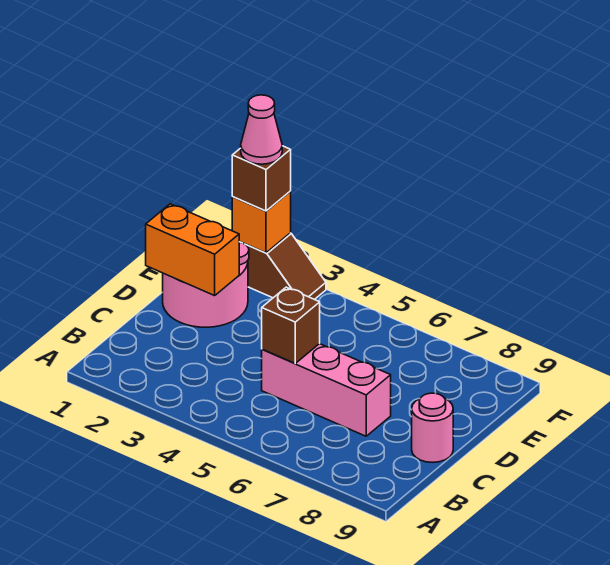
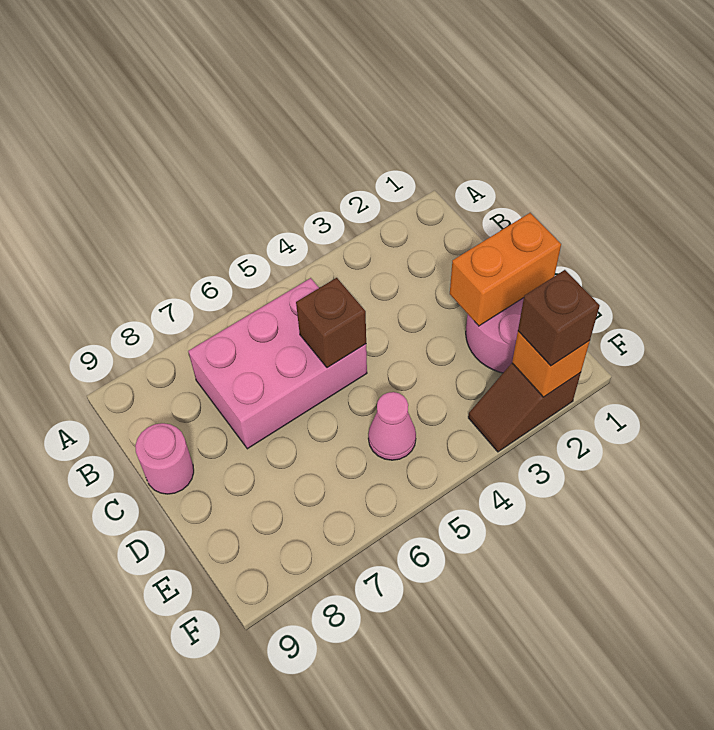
pink brick C5:C7 level 1 -> pink brick B5:C7 level 1
pink cone F2 level 4 -> pink cone E5 level 1

